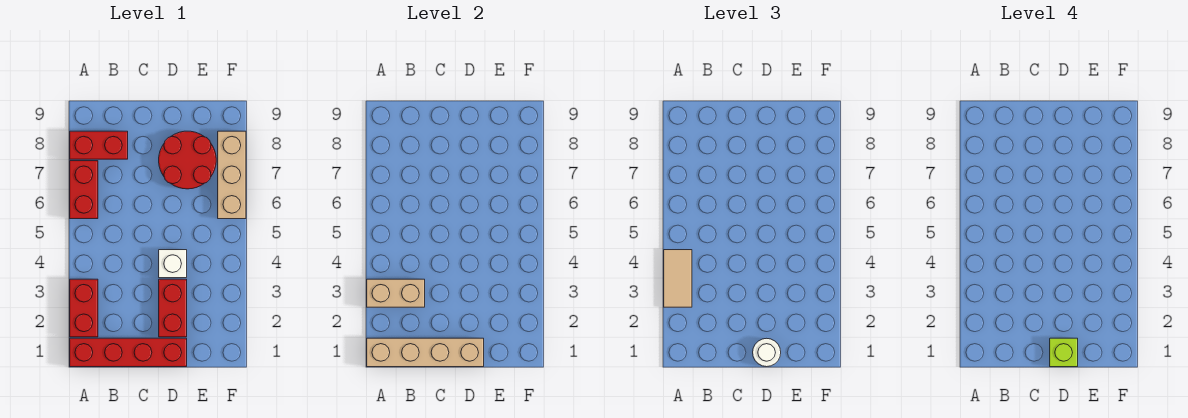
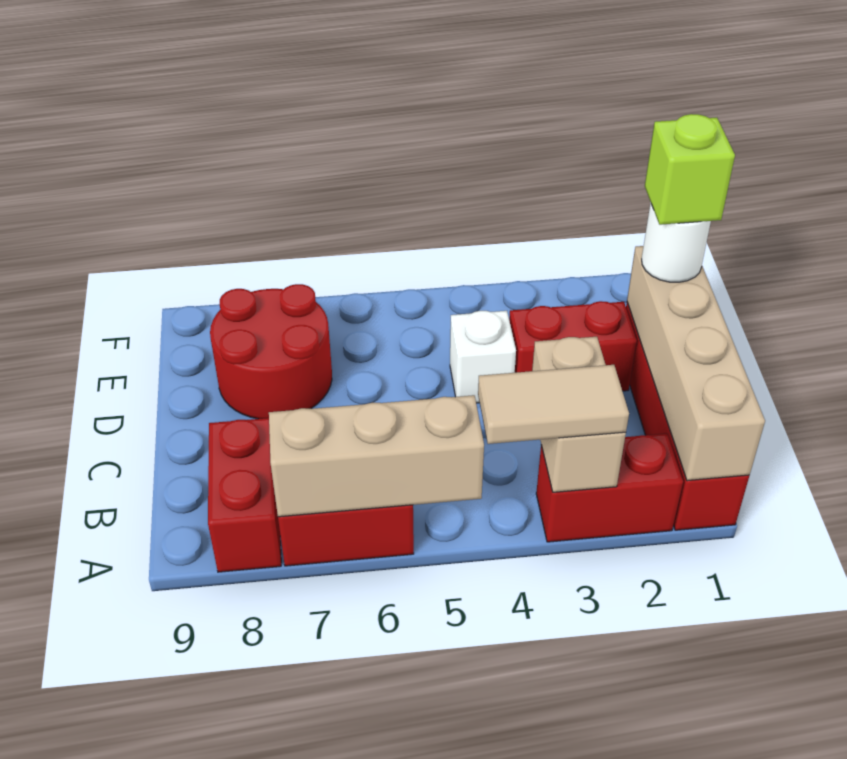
tan brick F6:F8 level 1 -> tan brick A5:A7 level 2

